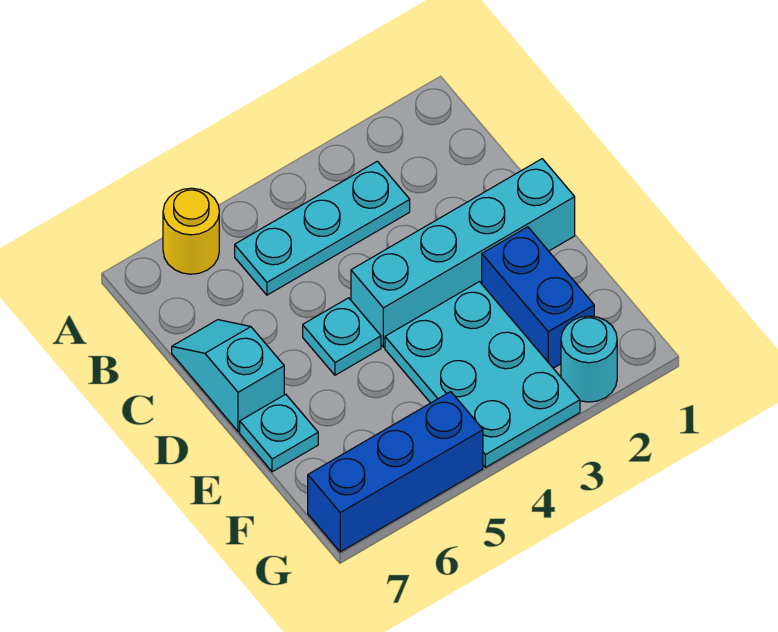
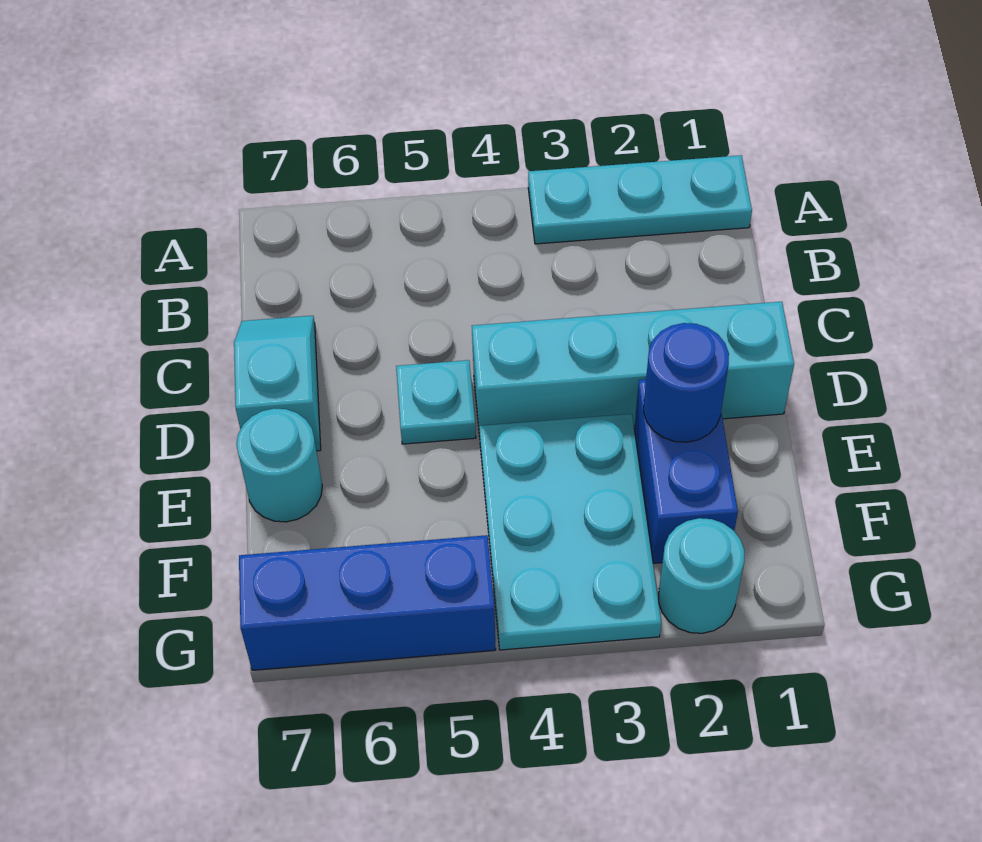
yellow round brick A6 level 1 -> none
cyan plate B3:B5 level 1 -> cyan plate A1:A3 level 1
none -> blue round brick E2 level 2
cyan plate E7 level 1 -> cyan round brick E7 level 1

